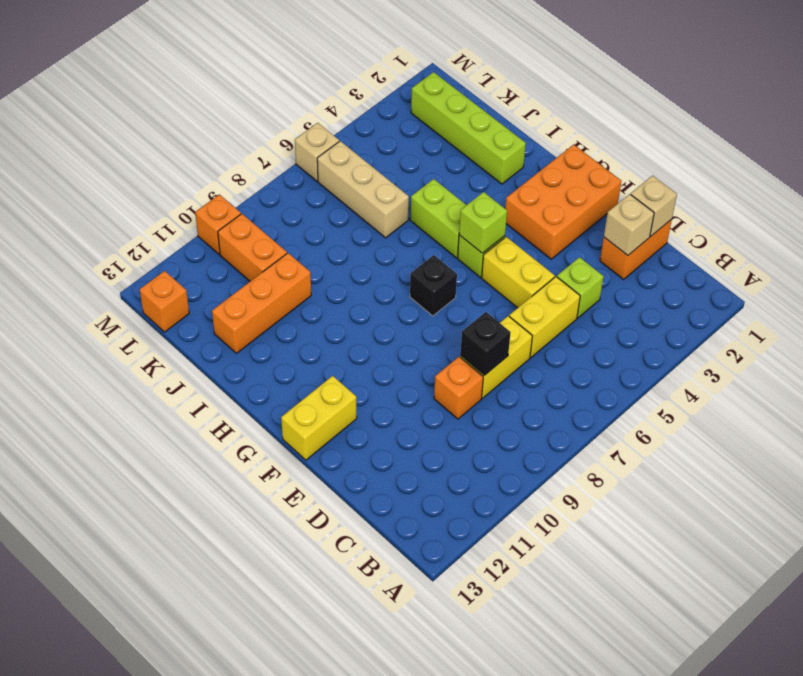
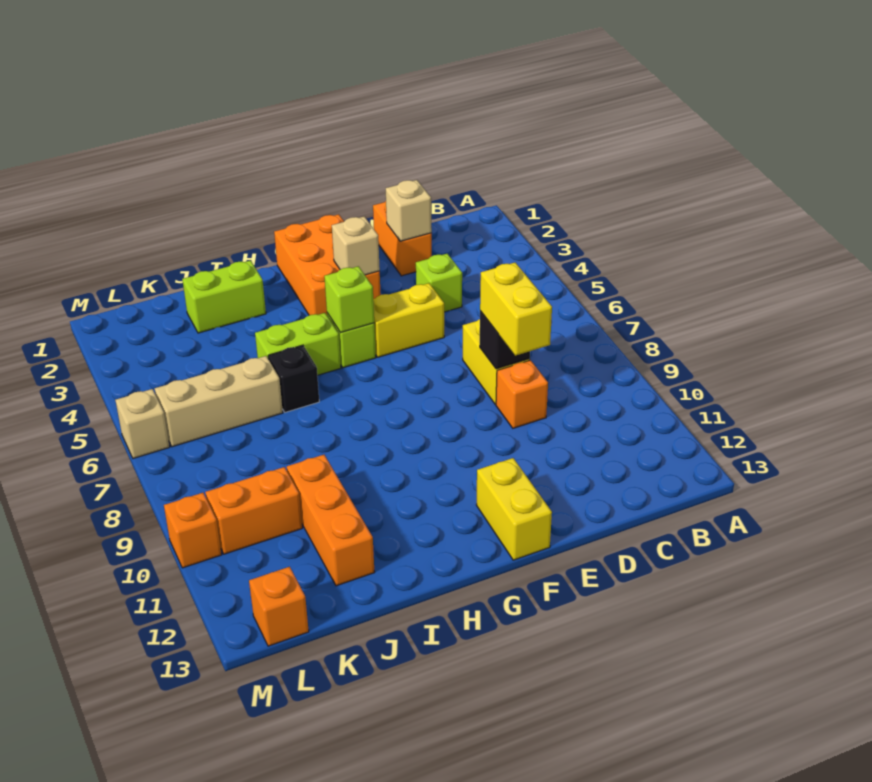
tan brick D1 level 2 -> tan brick F3 level 2
yellow brick D5:D6 level 1 -> yellow brick D8:D9 level 3
black brick G7 level 1 -> black brick I6 level 1
lime brick I2:L2 level 1 -> lime brick I2:J2 level 1

